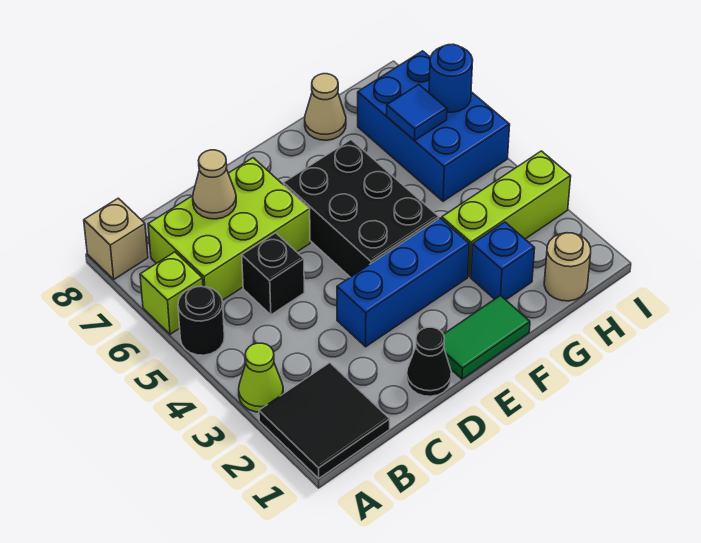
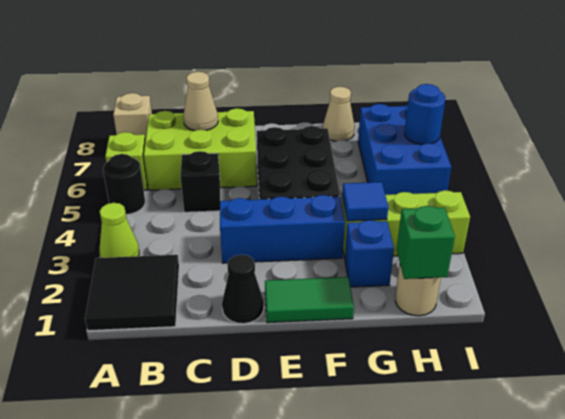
none -> green brick H1 level 2
blue tile H6 level 2 -> blue tile G3 level 2

